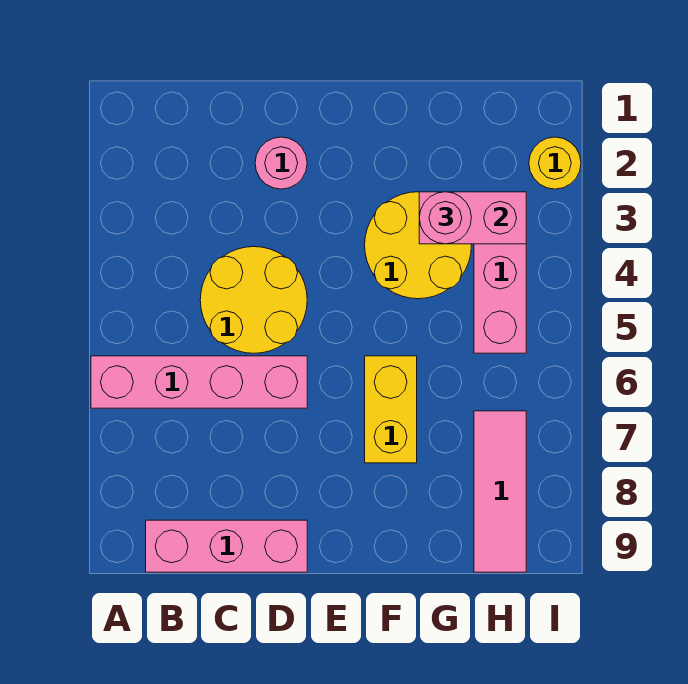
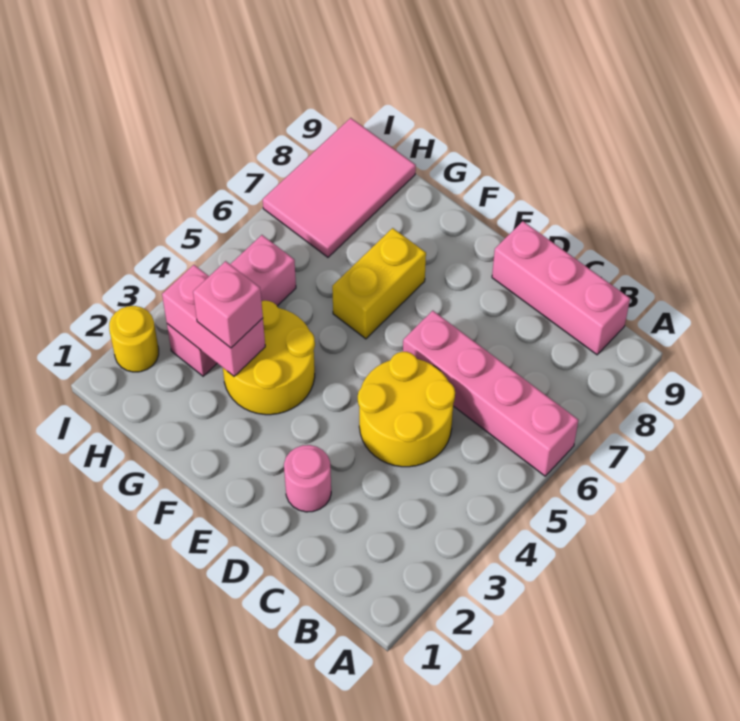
pink round brick G3 level 3 -> pink brick G3 level 3
pink tile H7:H9 level 1 -> pink tile H7:I9 level 1

